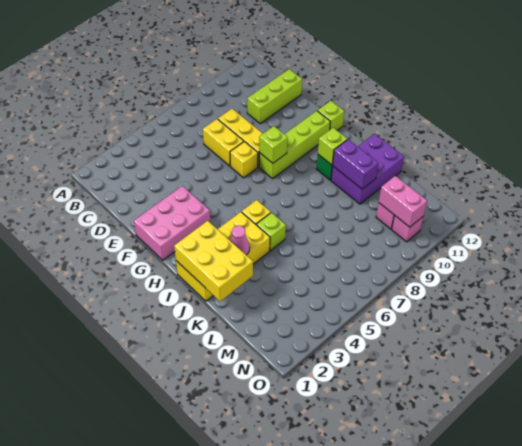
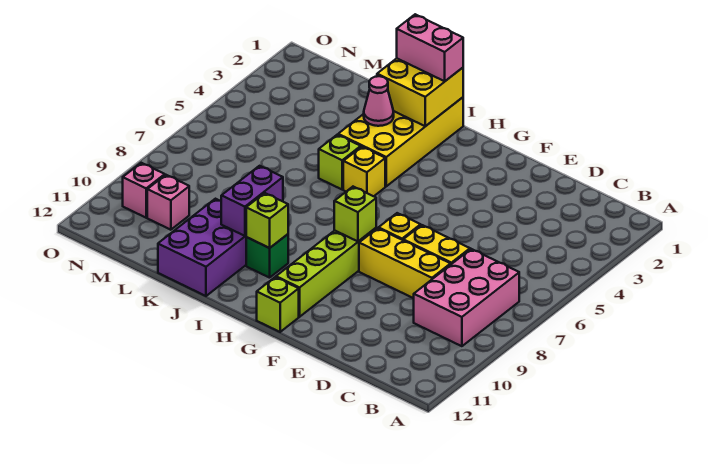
lime brick D10:D12 level 1 -> none
pink brick F1:G3 level 1 -> pink brick B7:C9 level 1
yellow brick I1:K2 level 2 -> yellow brick I1:J2 level 2
purple brick J10:K10 level 2 -> purple brick J9:J10 level 2
pink brick M10:N10 level 2 -> pink brick I1:J1 level 3

